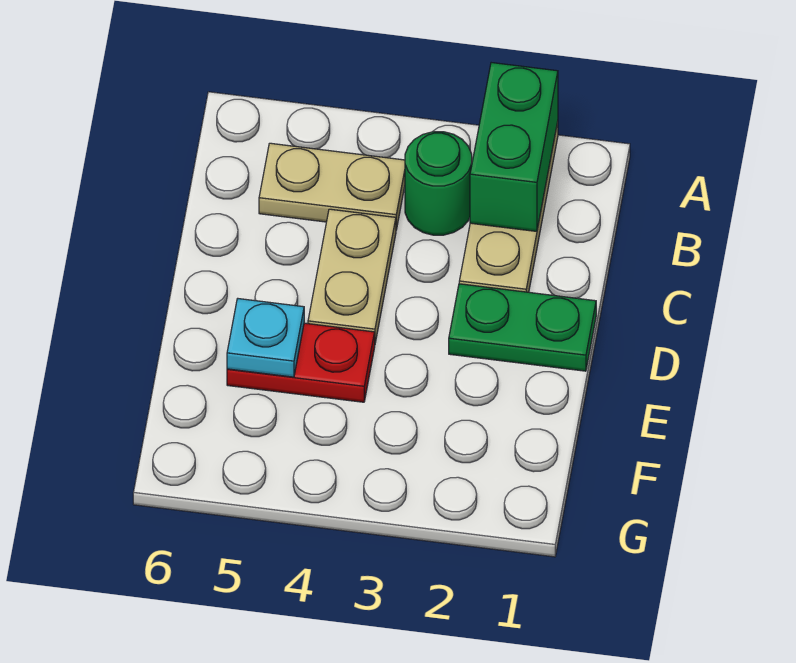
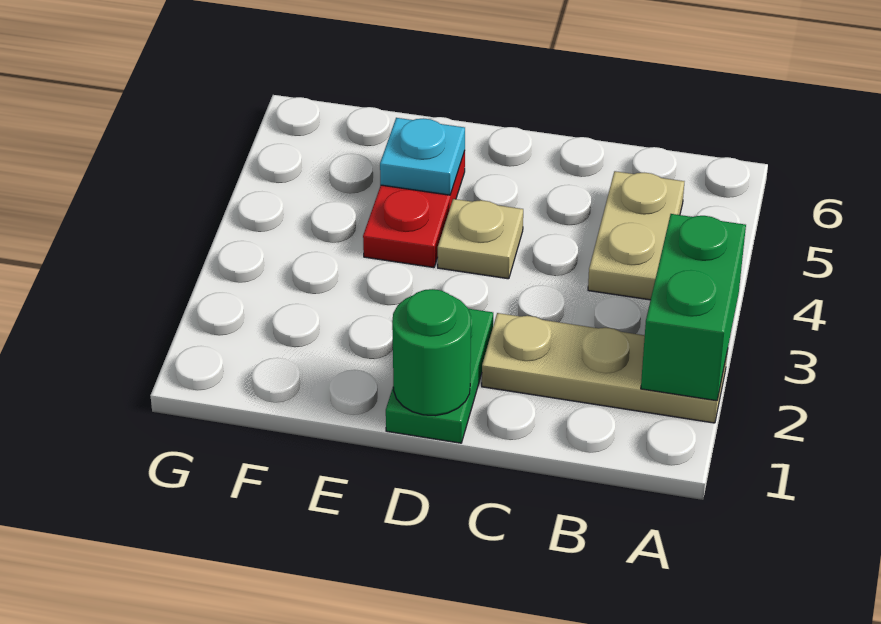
green brick A2:B2 level 2 -> green brick A2:A3 level 2
green round brick B3 level 1 -> green round brick D1 level 2
tan plate C4:D4 level 1 -> tan plate D4 level 1

